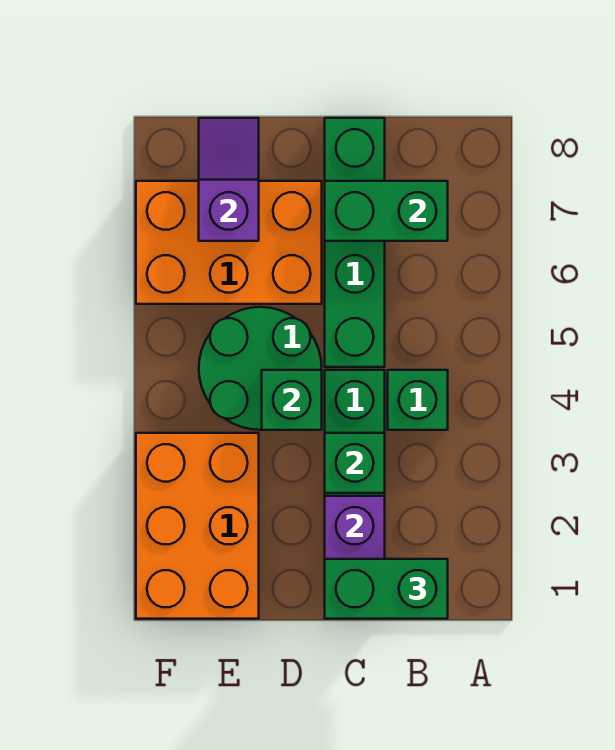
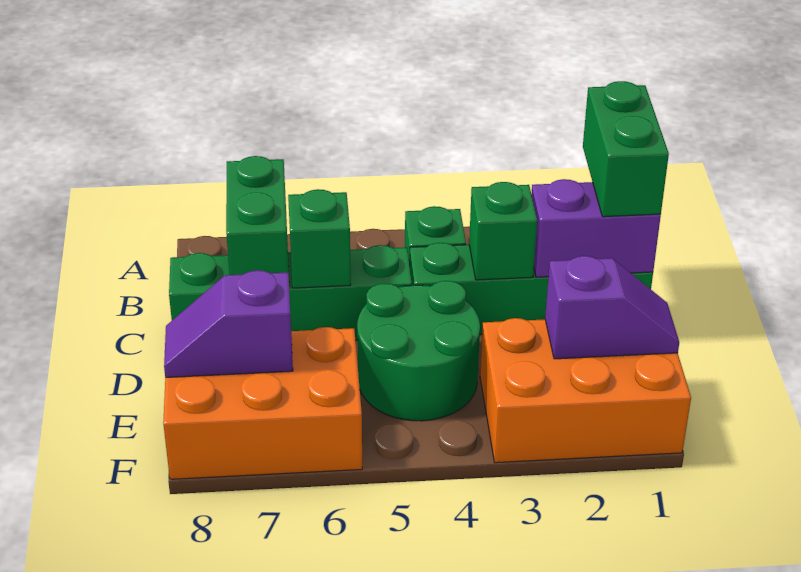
green brick D4 level 2 -> green brick C6 level 2
orange brick D6:F7 level 1 -> orange brick E6:F8 level 1
none -> purple slope E1:E2 level 2 top 2

